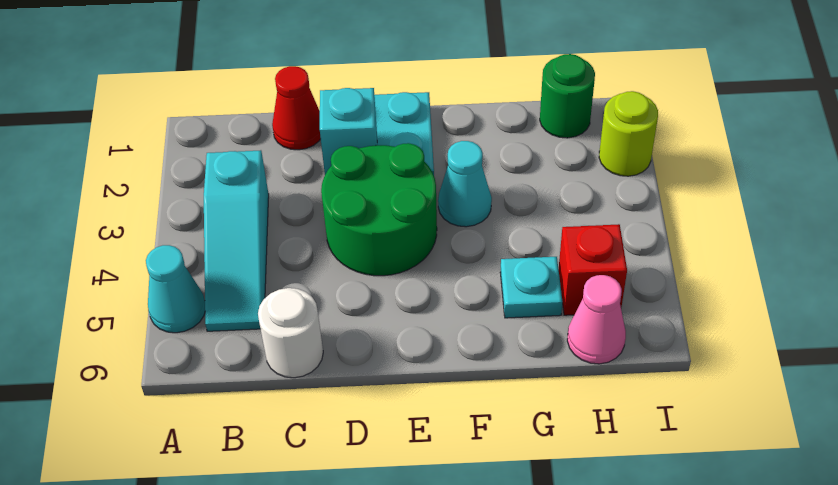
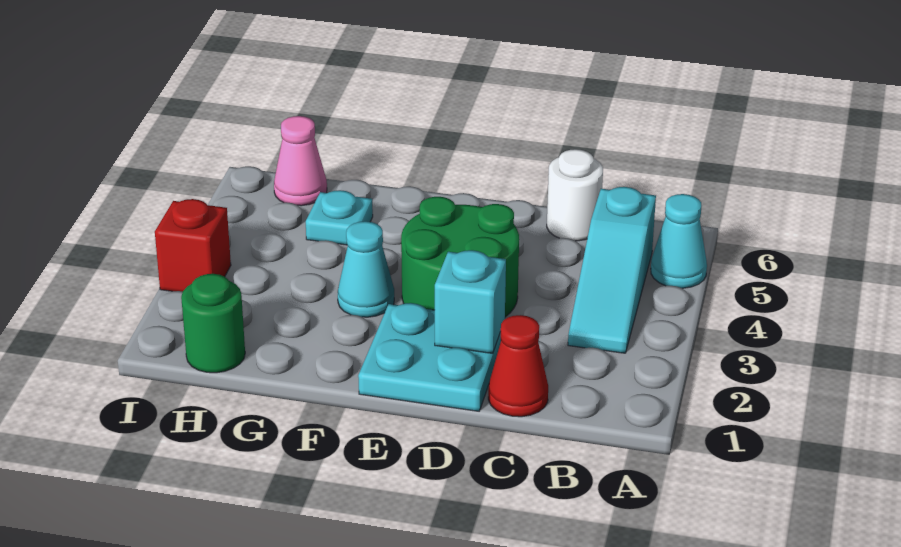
cyan slope B3:B5 level 1 top 3 -> cyan slope B3:B5 level 1 top 5
red brick H5 level 1 -> red brick I3 level 1
lime round brick I2 level 1 -> none

